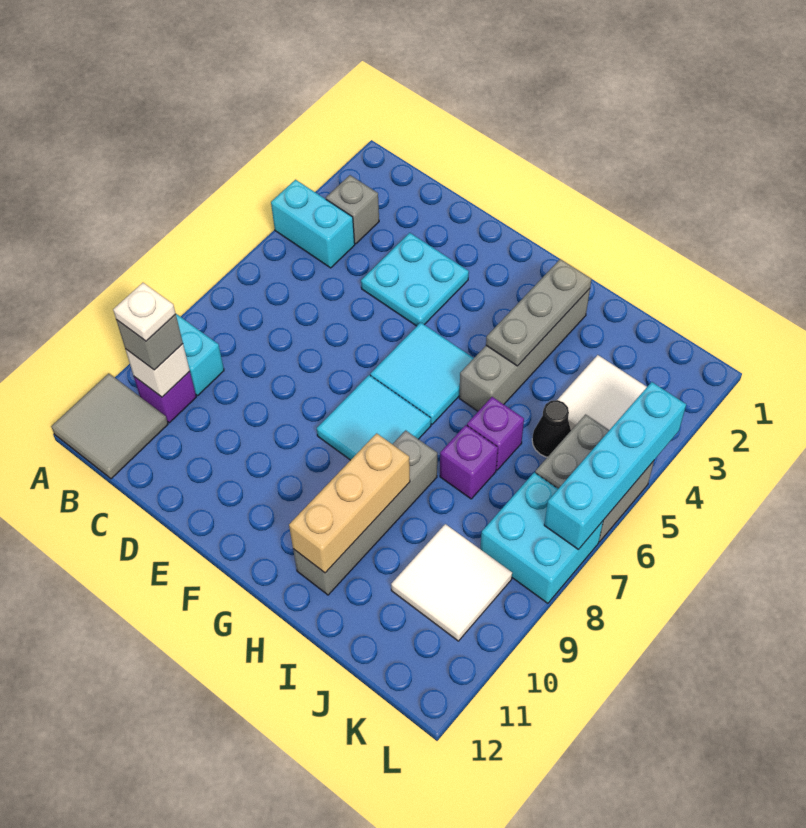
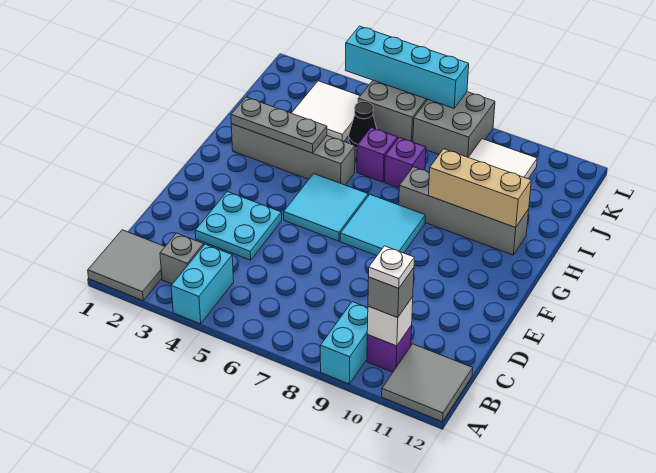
none -> grey tile A1:B2 level 1
cyan brick K7:L8 level 1 -> grey brick K7:L8 level 1

